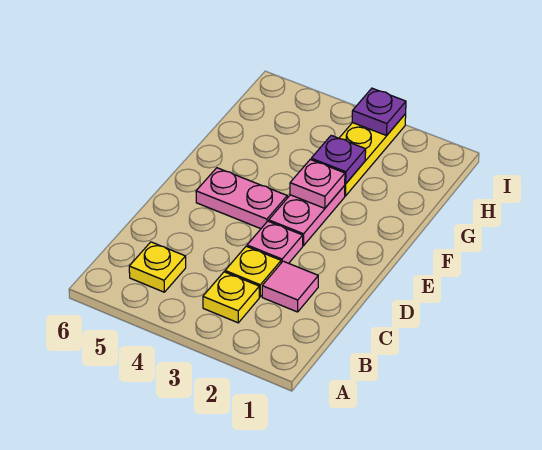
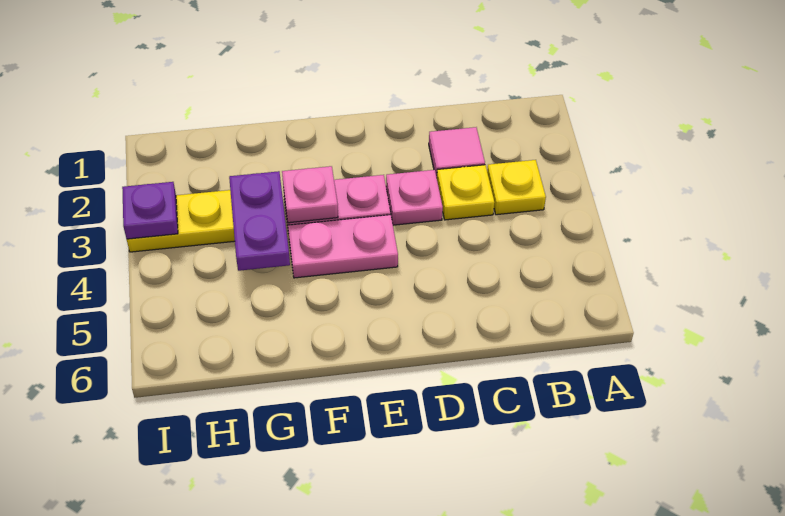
yellow plate B5 level 1 -> none
pink plate E4:E5 level 1 -> pink plate E4:F4 level 1
purple plate G3 level 2 -> purple plate G3:G4 level 2

